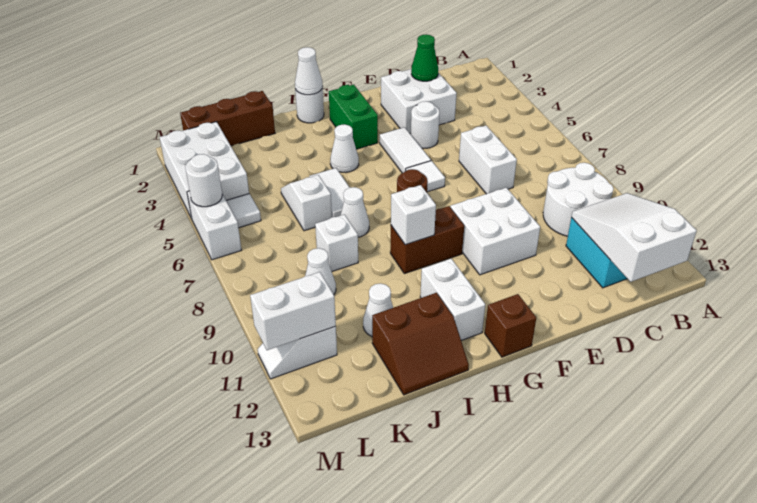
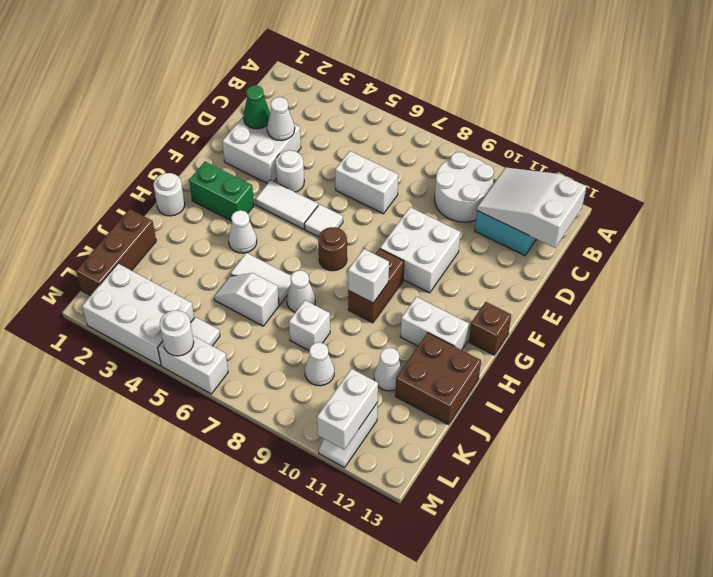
white cone H1 level 2 -> white cone D3 level 2
brown slope I12:J13 level 1 top 12 -> brown brick I12:J13 level 1

